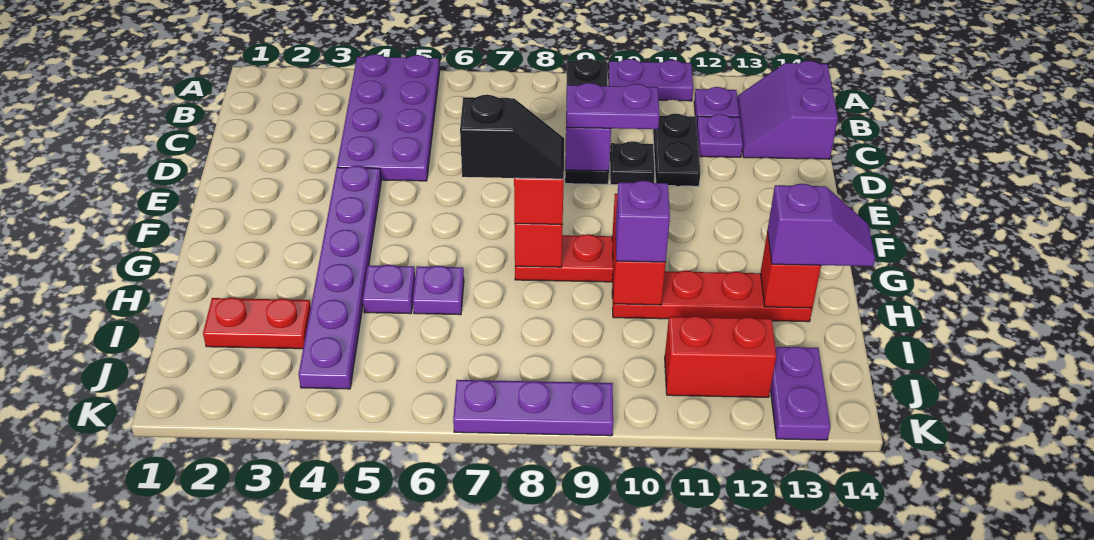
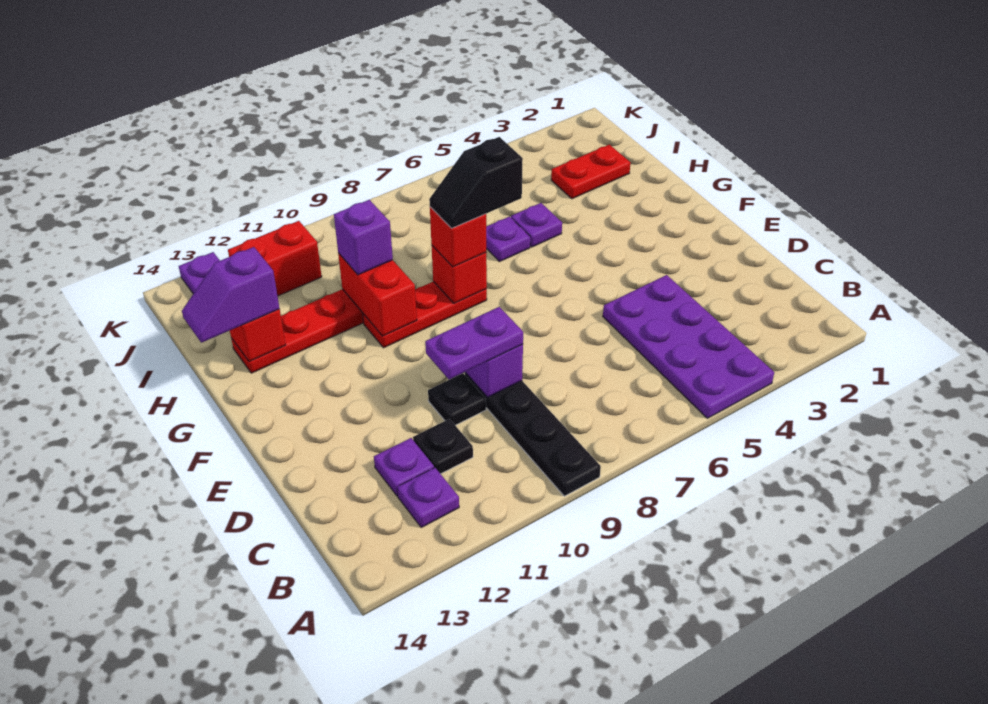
purple plate A10:A11 level 1 -> none
purple slope B13:C14 level 1 top 14 -> none
black plate C11:D11 level 1 -> black plate C11 level 1
purple plate E4:J4 level 1 -> none
purple plate K7:K9 level 1 -> none

